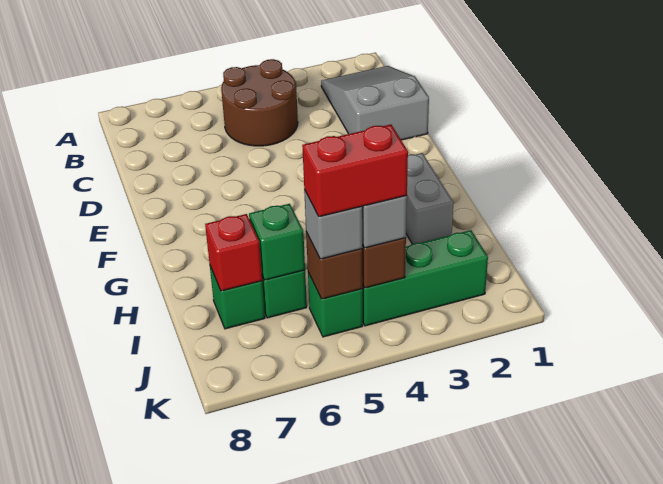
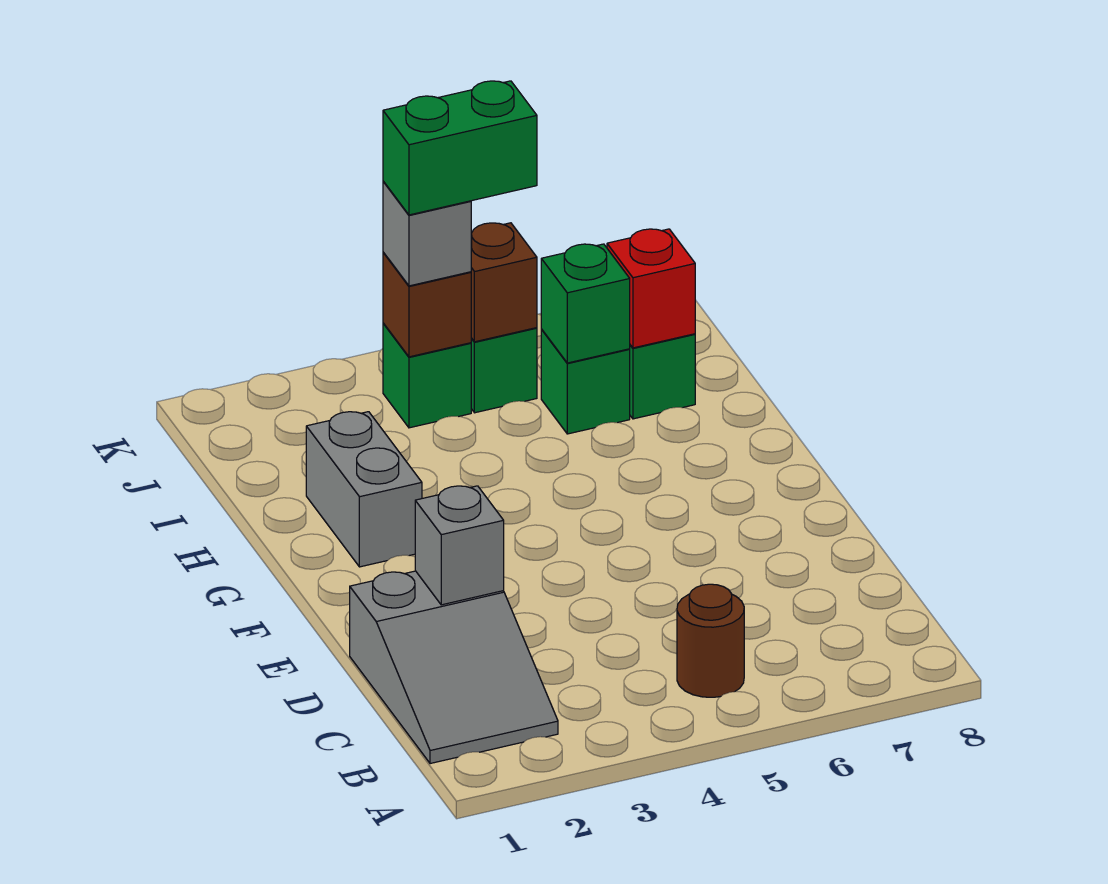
brown round brick B4:C5 level 1 -> brown round brick B5 level 1
green brick J2:J4 level 1 -> green brick J4 level 1
red brick J4:J5 level 4 -> green brick J4:J5 level 4
grey brick J5 level 3 -> grey brick D2 level 2

